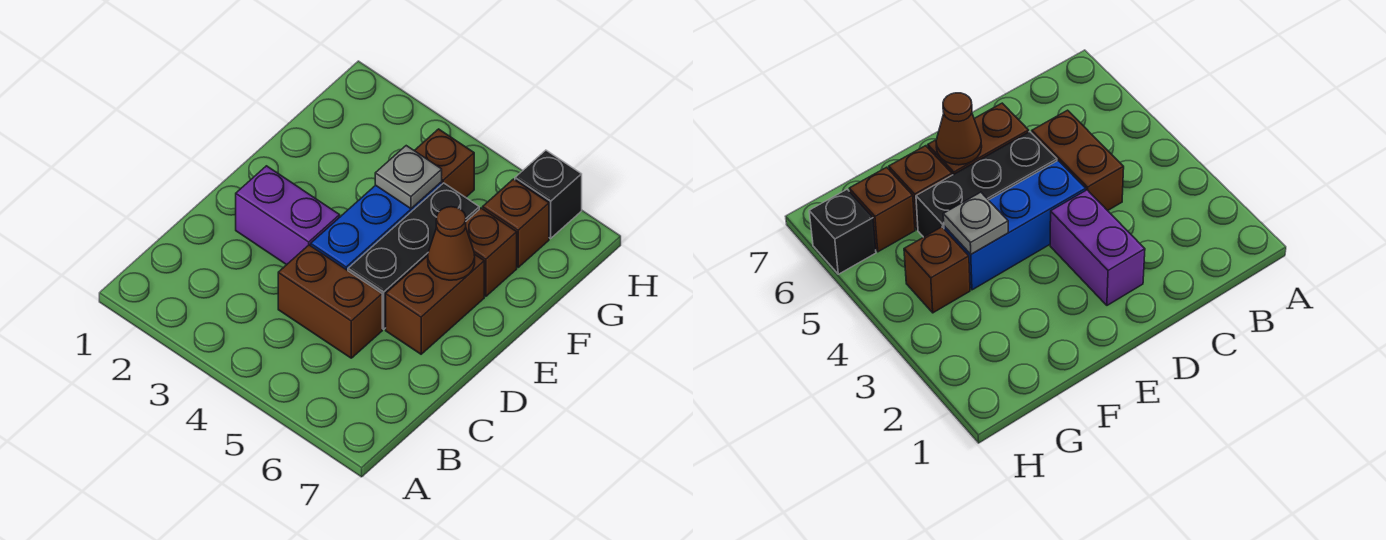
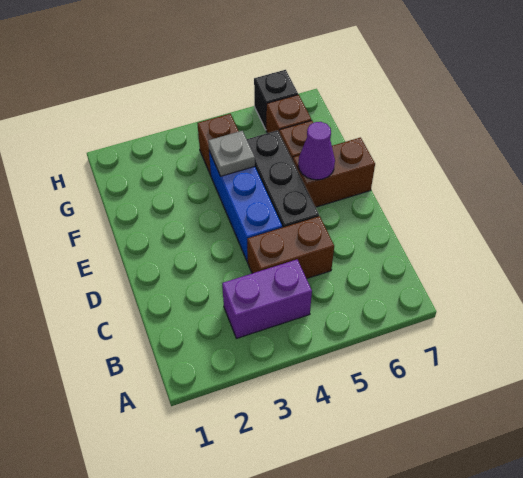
purple brick D2:D3 level 1 -> purple brick B3:B4 level 1
brown brick D6:E6 level 1 -> brown brick E6:E7 level 1
brown cone E6 level 2 -> purple cone E6 level 2

